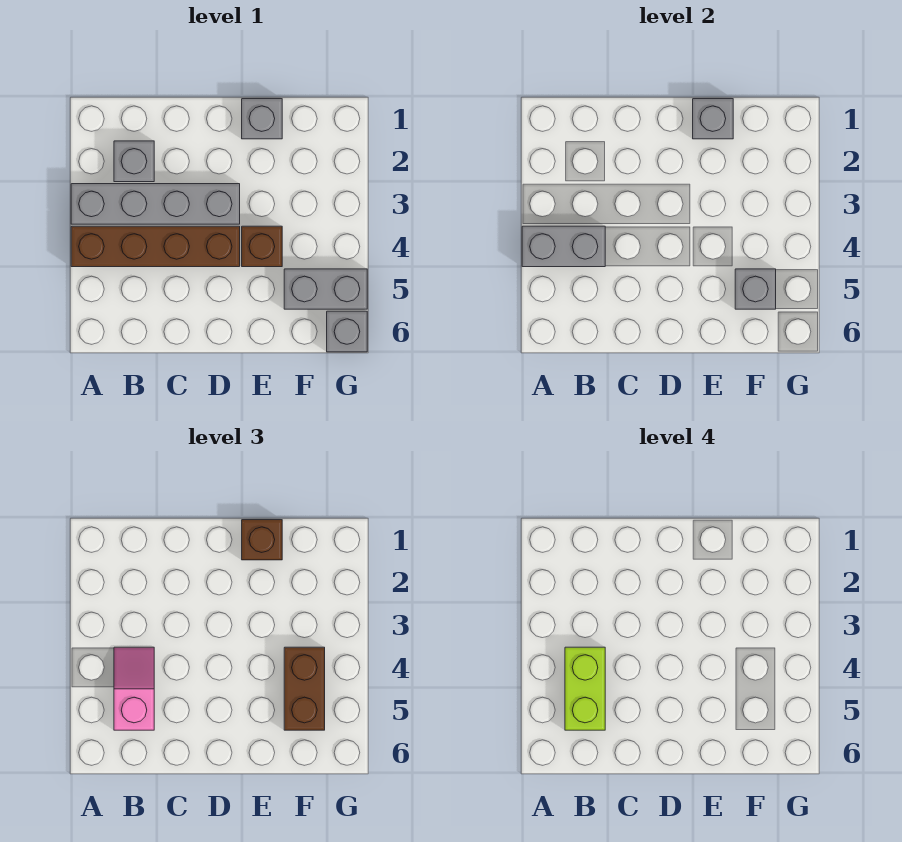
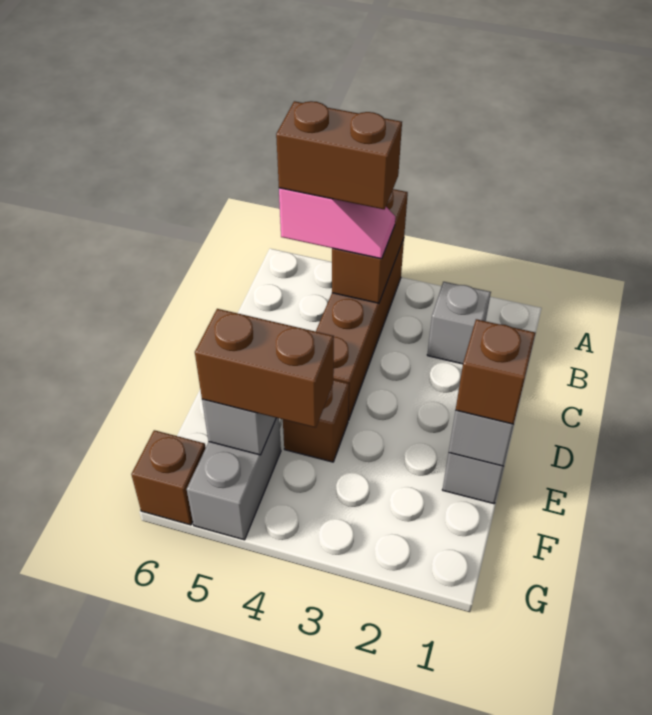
grey brick A3:D3 level 1 -> none
grey brick A4:B4 level 2 -> brown brick A4:B4 level 2
lime brick B4:B5 level 4 -> brown brick B4:B5 level 4
grey brick G6 level 1 -> brown brick G6 level 1

